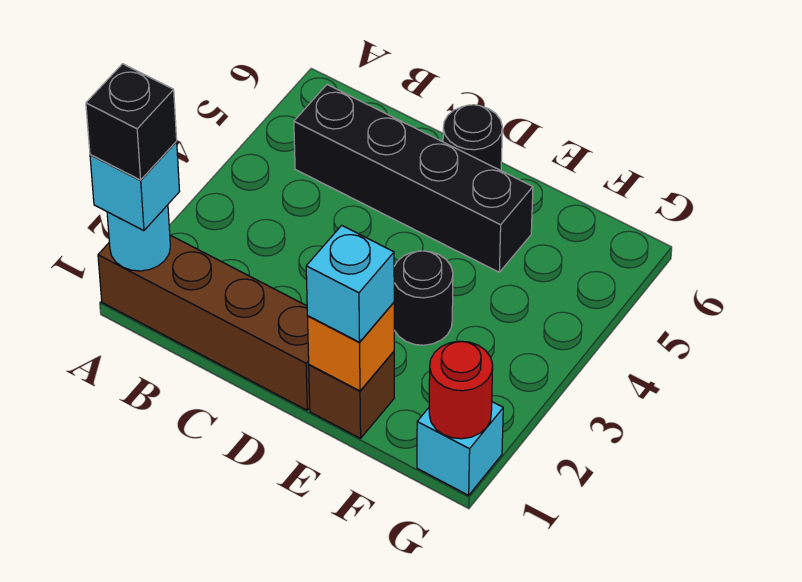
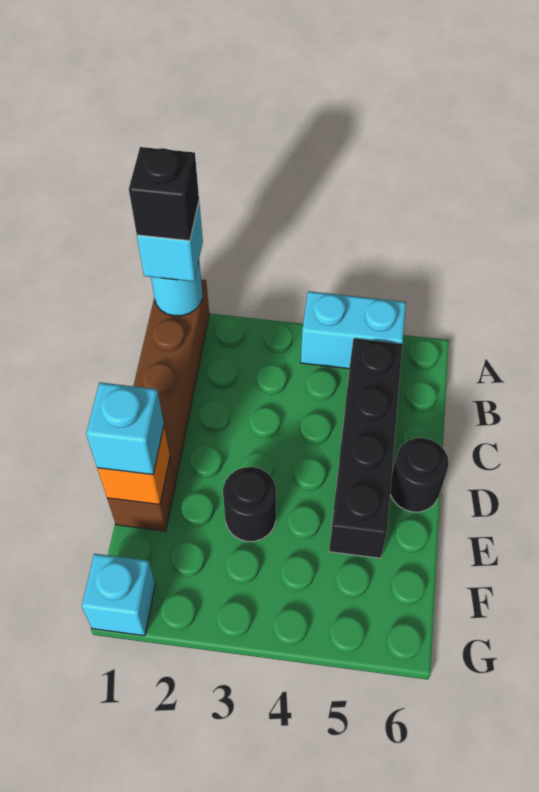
none -> cyan brick A4:A5 level 1
red round brick G1 level 2 -> none

